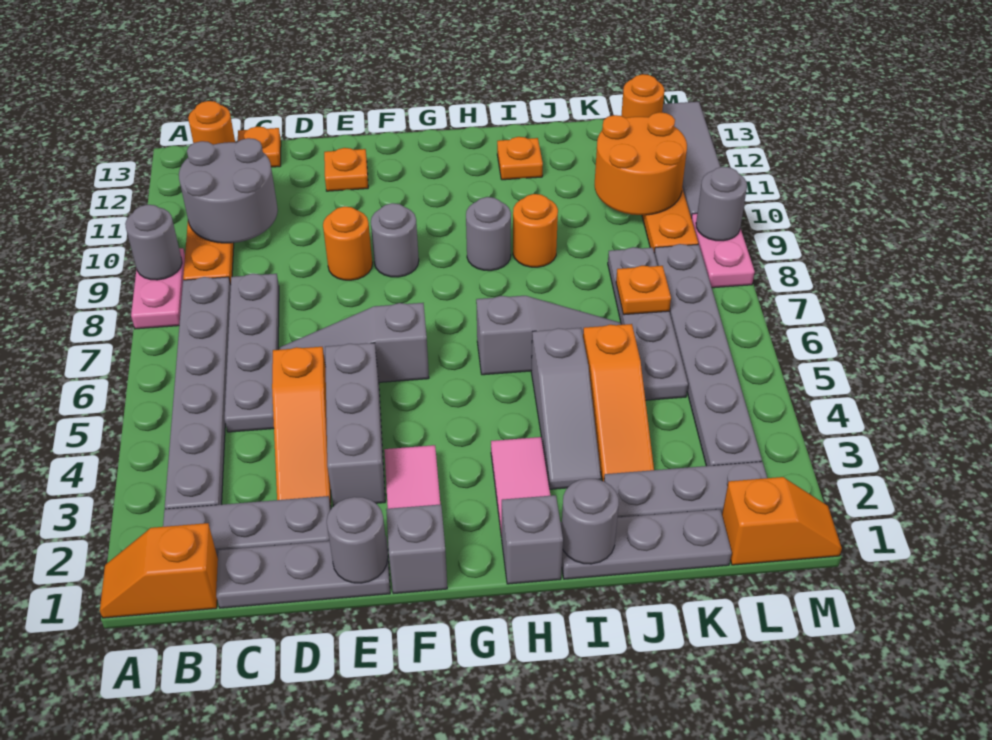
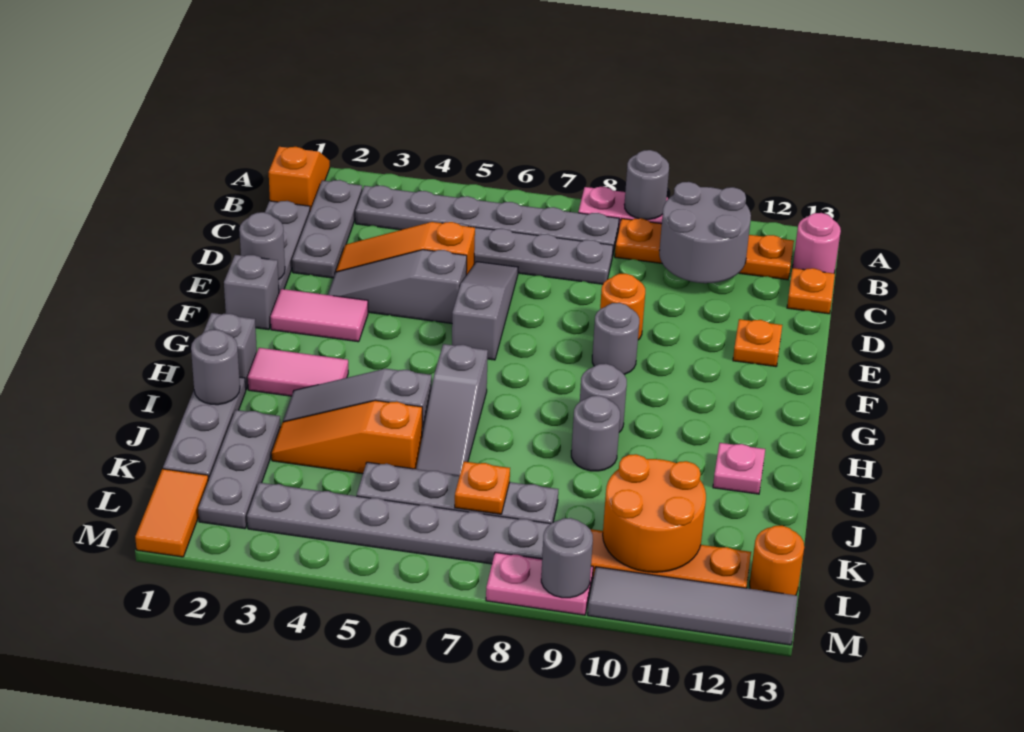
orange round brick B13 level 1 -> pink round brick B13 level 1
grey brick E3:E5 level 1 -> grey slope E3:E5 level 1 top 5
orange round brick I9 level 1 -> grey round brick I9 level 1
orange plate I12 level 1 -> pink plate I12 level 1
orange slope L1:M1 level 1 top L -> orange tile L1:M1 level 1

